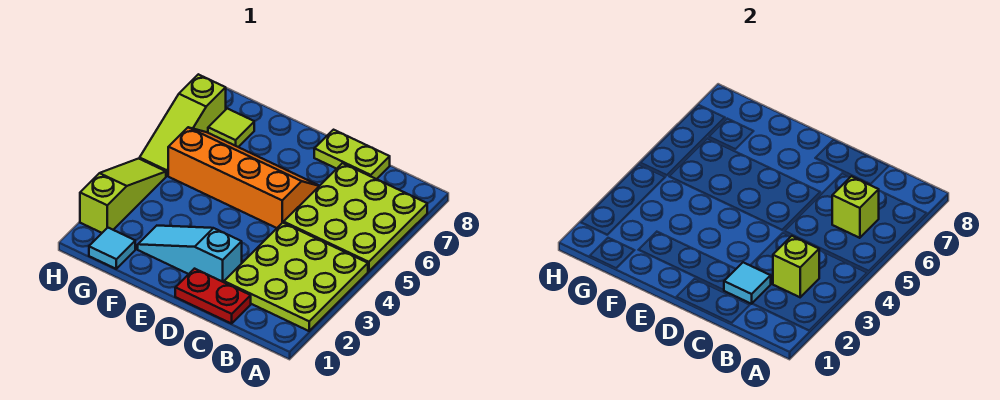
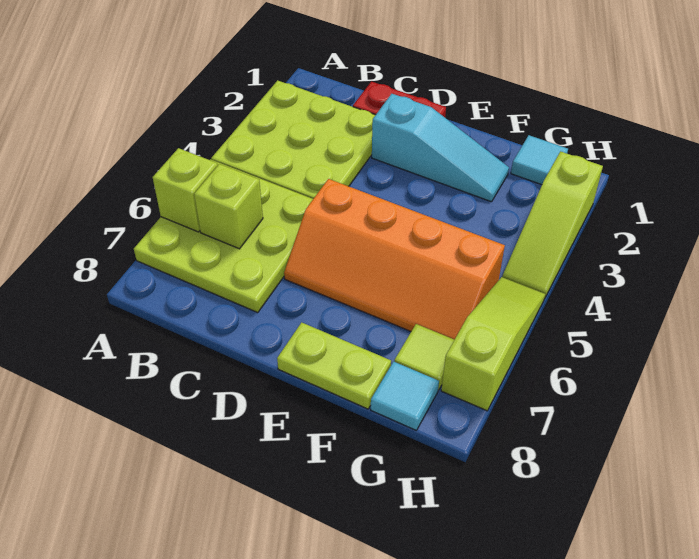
lime brick B3 level 2 -> lime brick A6 level 2
cyan tile C2 level 2 -> cyan tile G8 level 1
lime plate C8:D8 level 1 -> lime plate E8:F8 level 1

